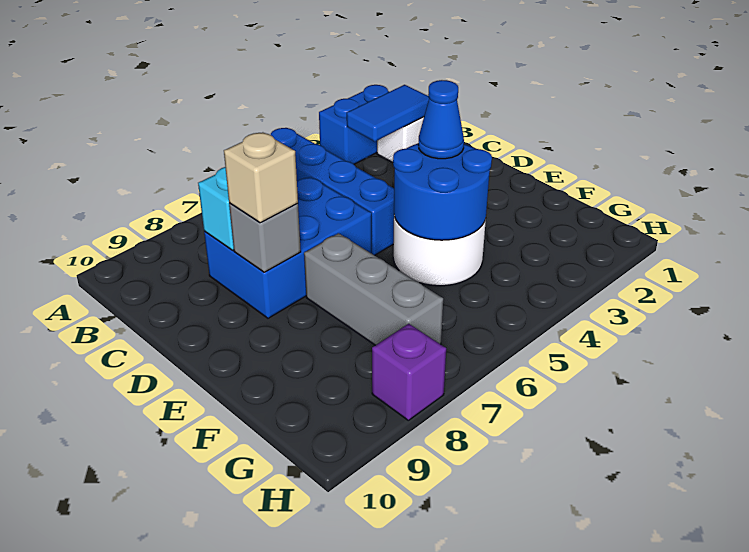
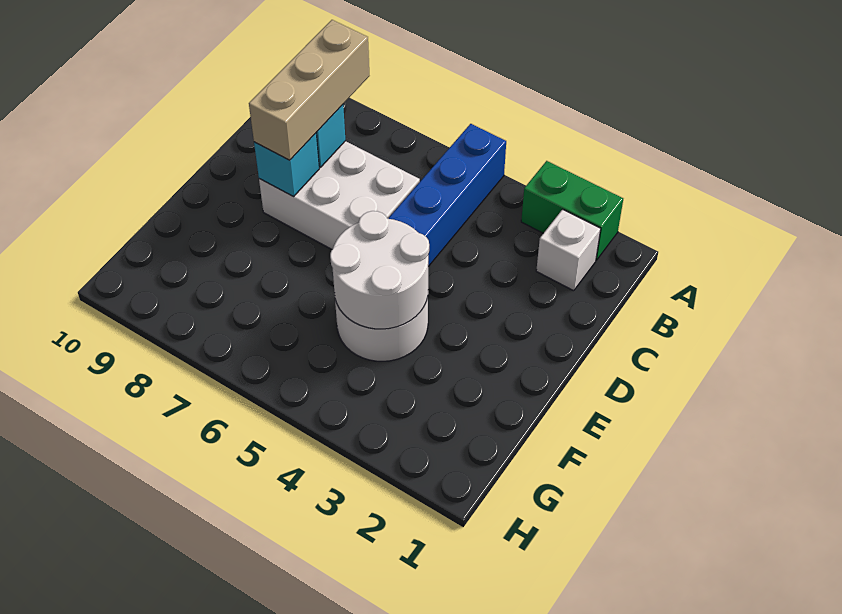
blue brick A2:A3 level 1 -> green brick A2:A3 level 1
blue tile B2:B3 level 2 -> none
blue brick C6:D8 level 1 -> white brick C6:D8 level 1
grey brick D8 level 2 -> cyan brick D8 level 2
tan brick D8 level 3 -> tan brick B8:D8 level 3
blue round brick E4:F5 level 2 -> white round brick E4:F5 level 2
blue cone E4 level 3 -> none
grey brick E7:G7 level 1 -> none
purple brick H8 level 1 -> none

